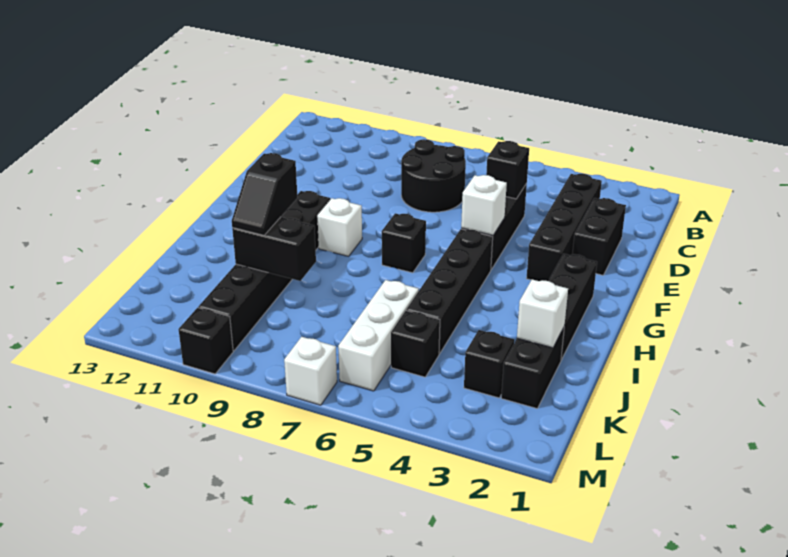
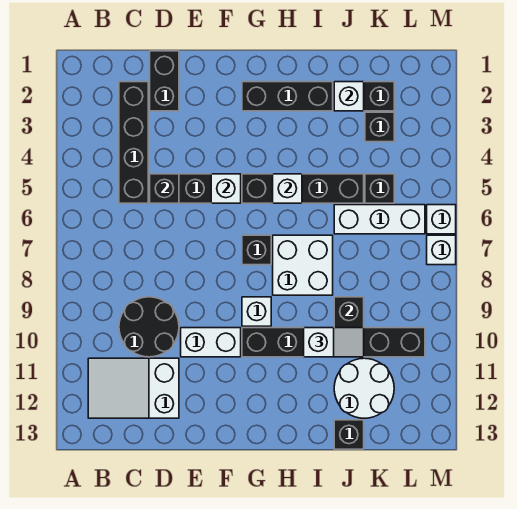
none -> white slope B11:D12 level 1 top D
black brick C3:F3 level 1 -> black brick C2:C5 level 1
black round brick C7:D8 level 1 -> black round brick C9:D10 level 1
black brick D2:E2 level 1 -> black brick D1:D2 level 1
none -> white brick E10:F10 level 1
none -> white brick H5 level 2
none -> white brick H7:I8 level 1
black slope I10:J10 level 3 top I -> white slope I10:J10 level 3 top I
none -> white round brick J11:K12 level 1
none -> white brick M6 level 1
black brick M10 level 1 -> black brick J13 level 1

